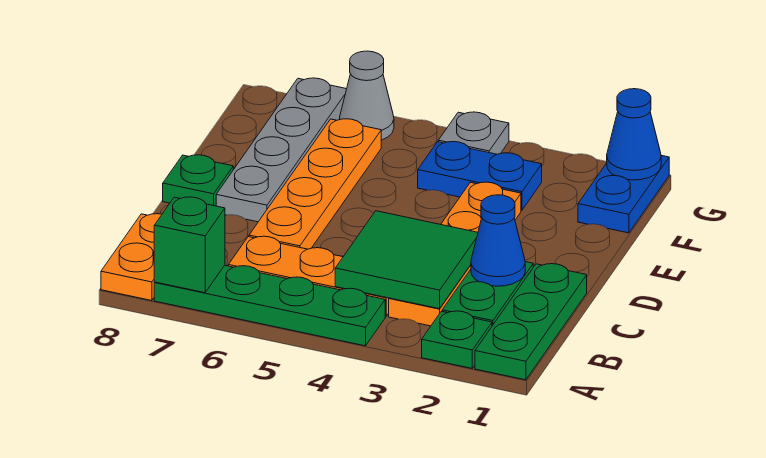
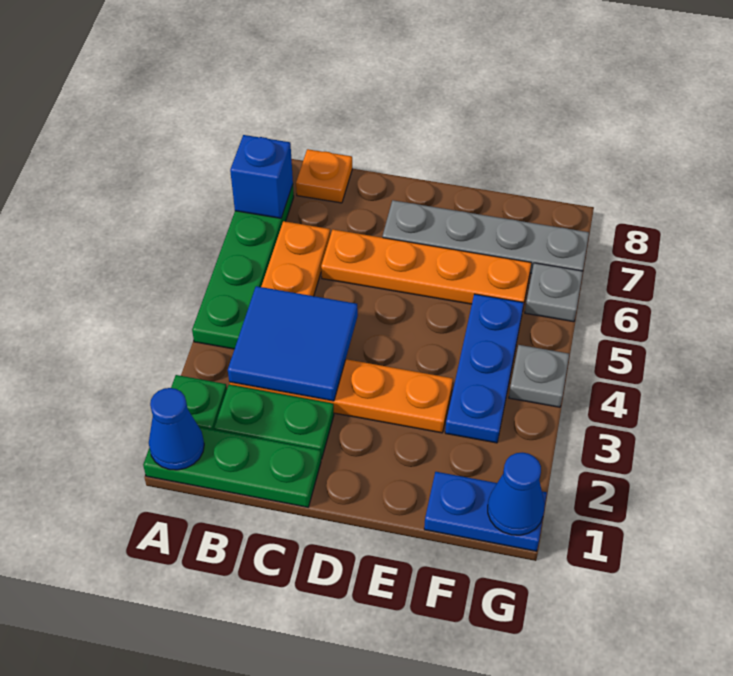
green brick A7 level 2 -> blue brick A7 level 2
orange plate A8:B8 level 1 -> orange plate B8 level 1
green tile B3:C4 level 2 -> blue tile B3:C4 level 2
blue cone C2 level 2 -> blue cone A1 level 2
green plate D8 level 1 -> none
blue plate F3:F4 level 1 -> blue plate F3:F5 level 1
grey cone G6 level 1 -> grey plate G6 level 1

